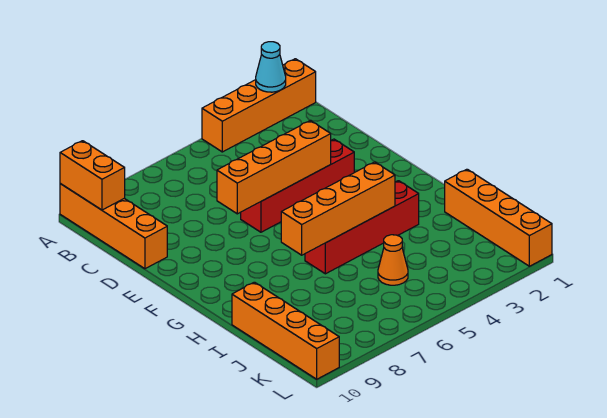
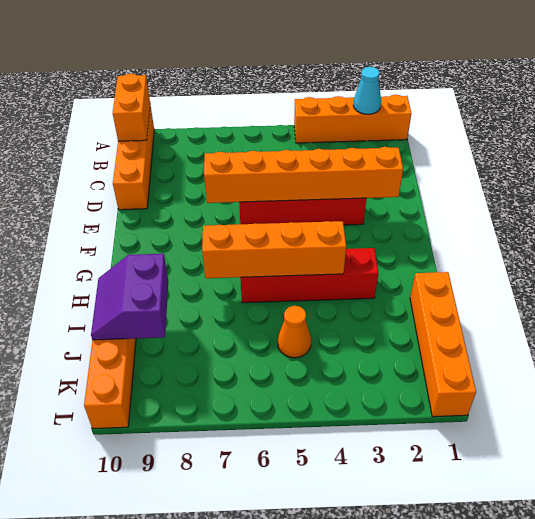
orange brick E4:E7 level 2 -> orange brick E2:E7 level 2
none -> purple slope I9:J10 level 2 top 9

